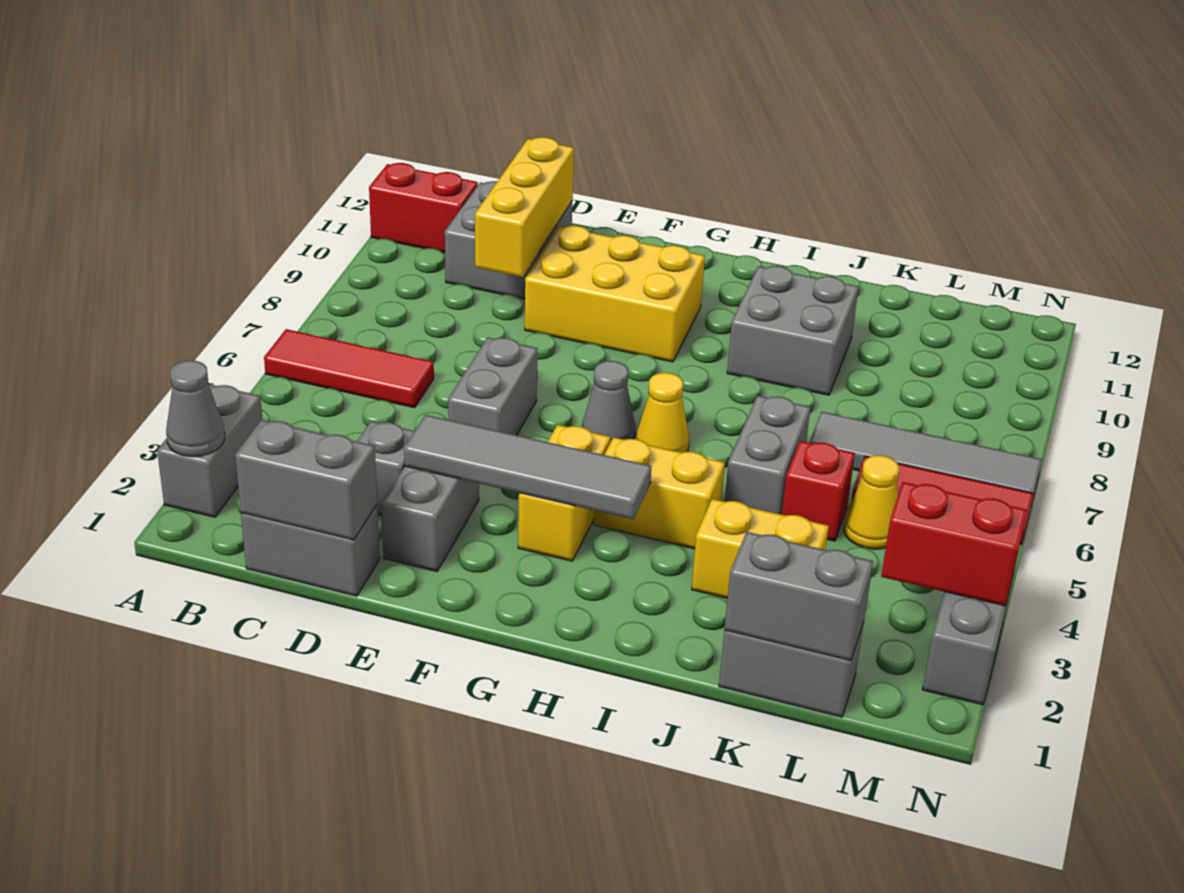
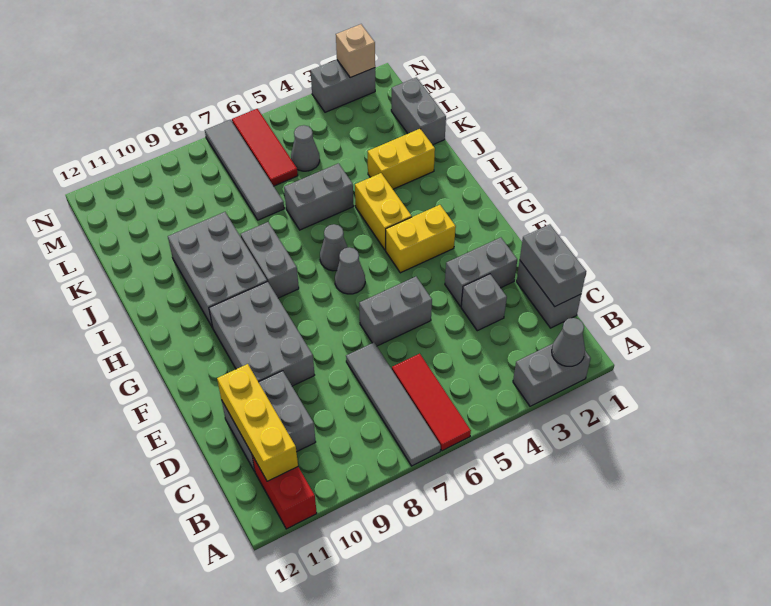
yellow brick D9:D11 level 2 -> yellow brick B11:D11 level 2
grey tile E3:H3 level 2 -> grey tile A7:D7 level 1
yellow brick E9:G10 level 1 -> grey brick E9:G10 level 1
yellow cone H6 level 1 -> grey cone H6 level 1
grey brick I9:J10 level 1 -> grey brick H9:J10 level 1
yellow brick J3:K3 level 1 -> yellow brick J2:J3 level 1
grey brick K1:L1 level 2 -> grey brick H8:I8 level 1
red brick K5 level 1 -> none
yellow cone L5 level 1 -> grey cone L5 level 1
red brick M3:N3 level 2 -> none
none -> tan brick N2 level 2

